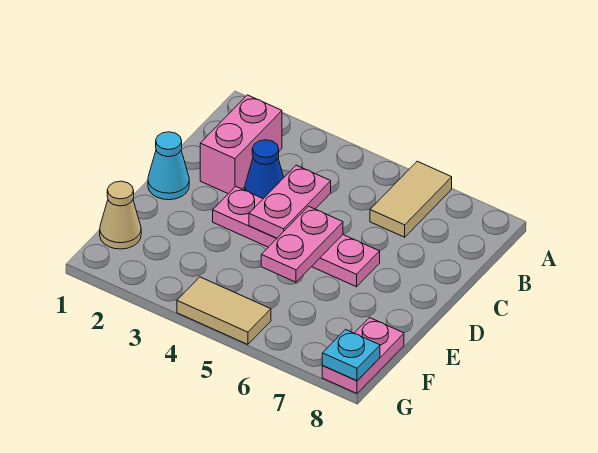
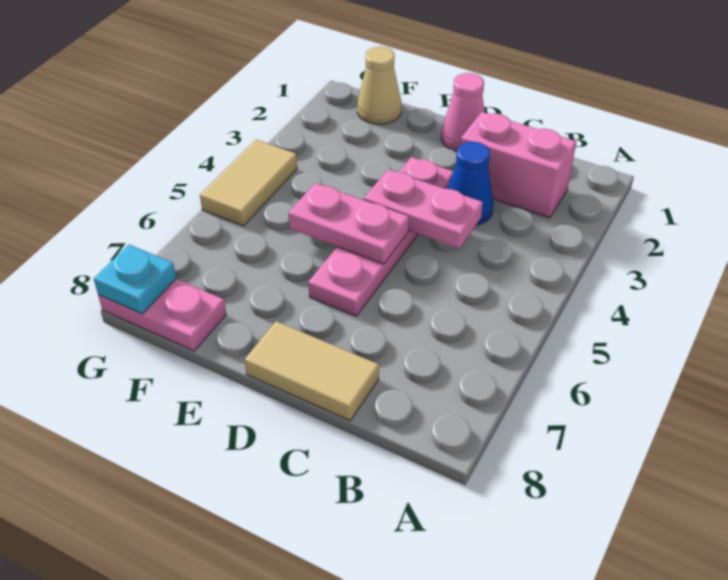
tan tile A6:B6 level 1 -> tan tile C8:D8 level 1
cyan cone D1 level 1 -> pink cone D1 level 1

